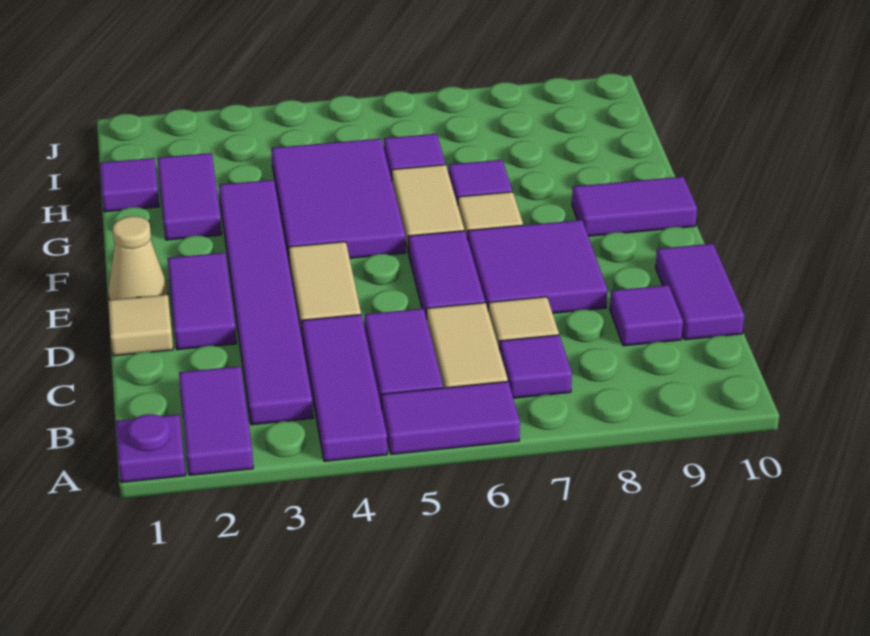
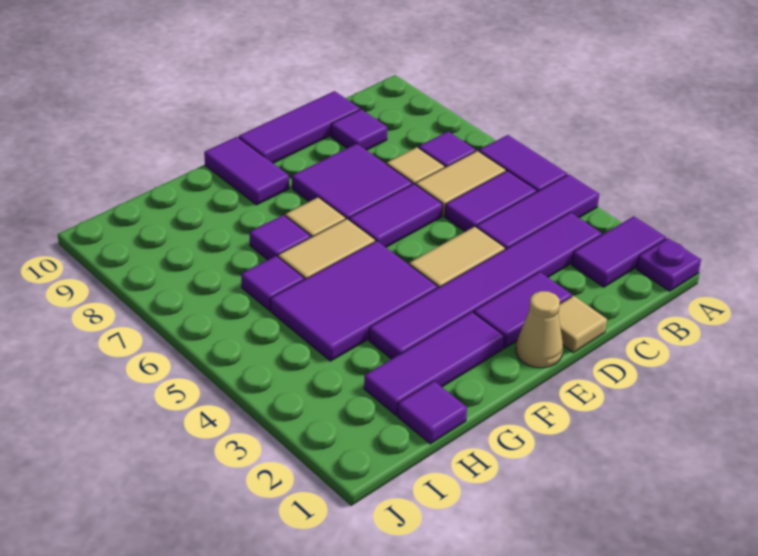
purple tile C10:D10 level 1 -> purple tile C10:E10 level 1
purple tile G2:H2 level 1 -> purple tile F2:H2 level 1

